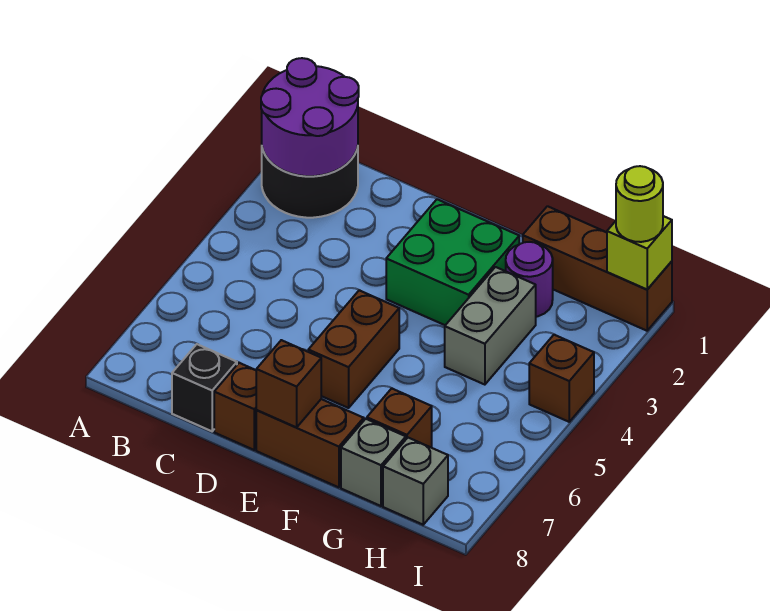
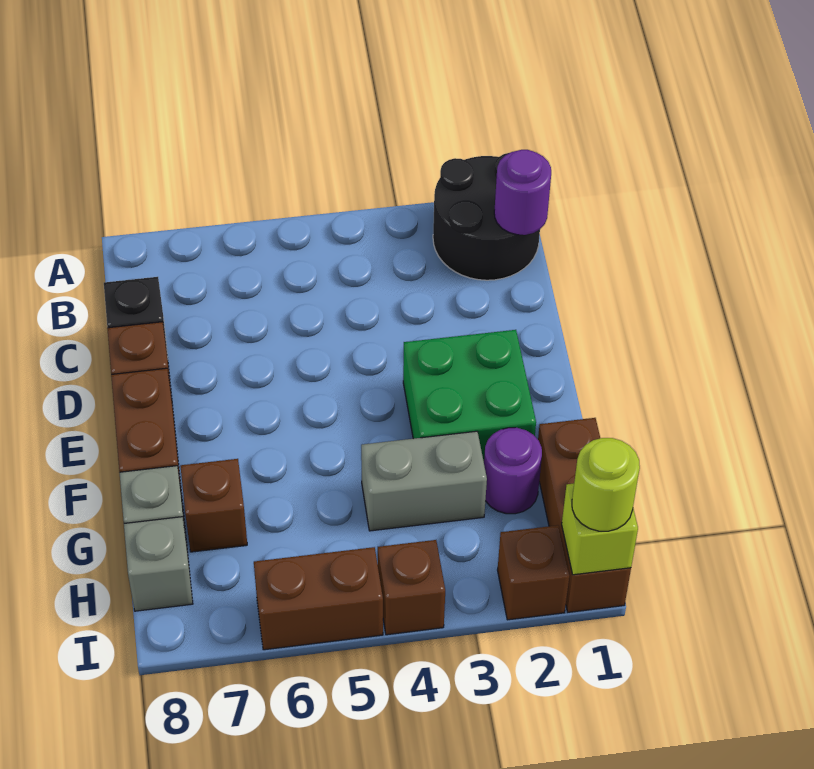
purple round brick A1:B2 level 2 -> purple round brick B1 level 2
brown brick E5:E6 level 1 -> brown brick I5:I6 level 1
brown brick E8 level 2 -> brown brick I2 level 1

